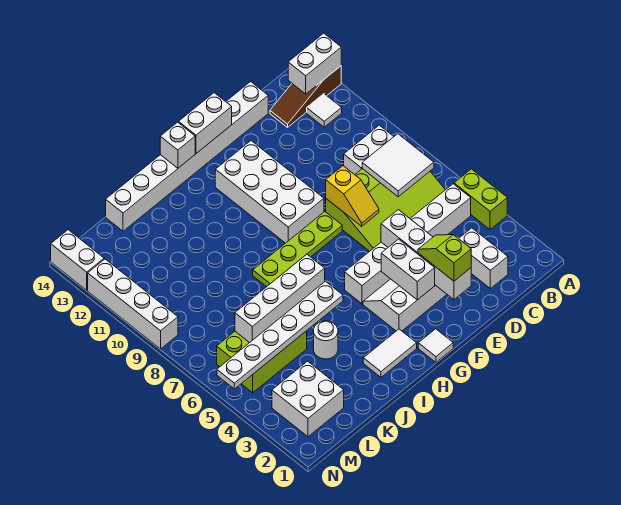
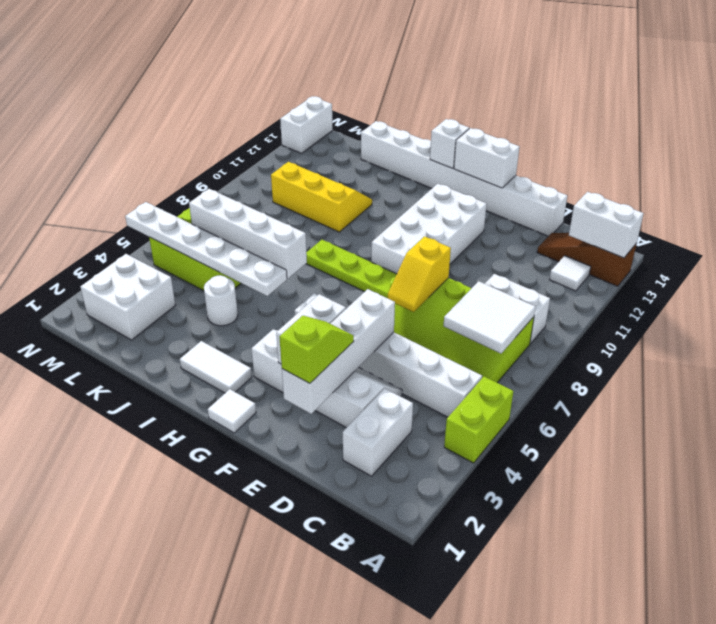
none -> yellow slope J10:L11 level 1 top 10
white brick N9:N12 level 1 -> none

